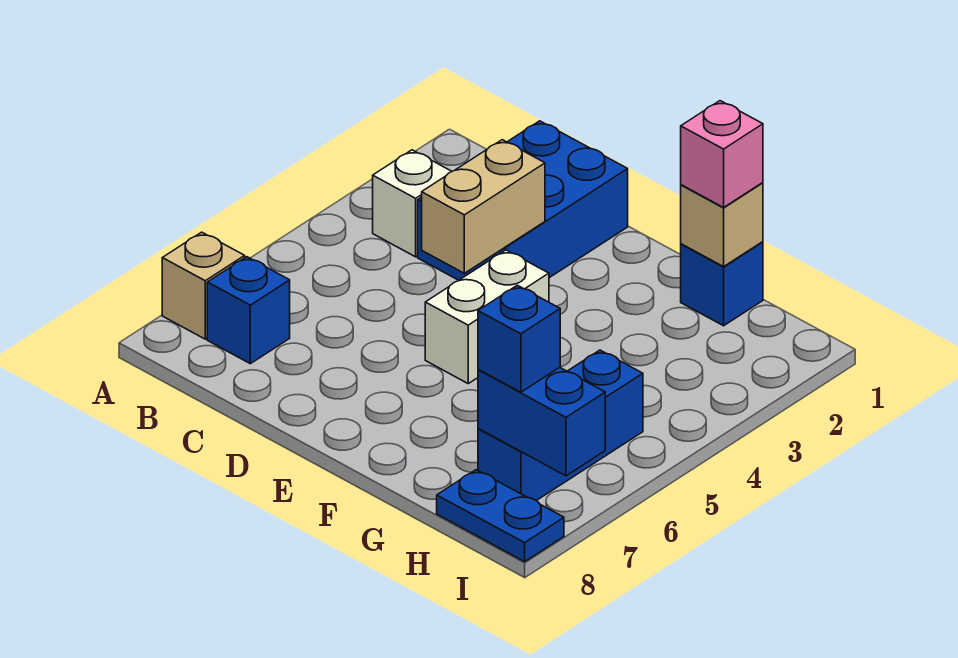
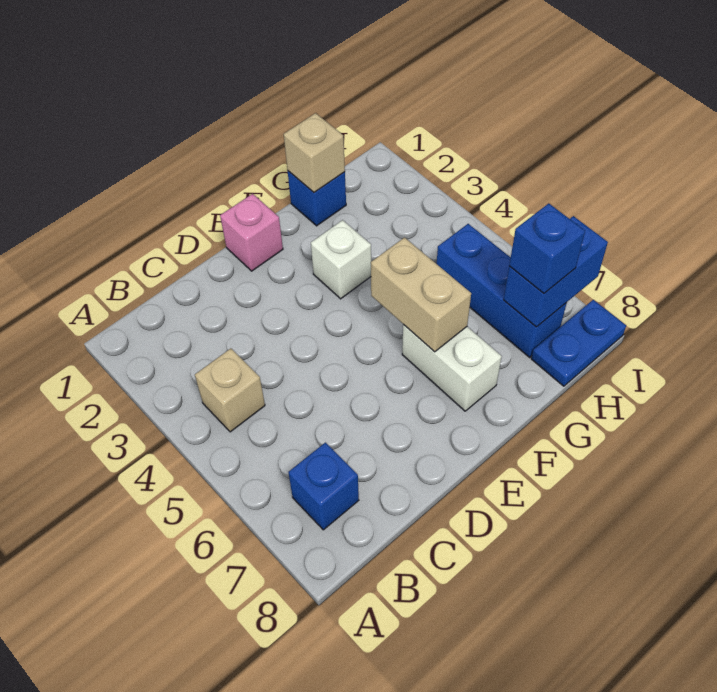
tan brick A7 level 1 -> tan brick B4 level 1
white brick B3 level 1 -> white brick F3 level 1
blue brick C1:D3 level 1 -> none
tan brick D3:D4 level 2 -> tan brick F5:F6 level 2
white brick E4:E5 level 1 -> white brick F6:F7 level 1
pink brick G1 level 3 -> pink brick E1 level 1

